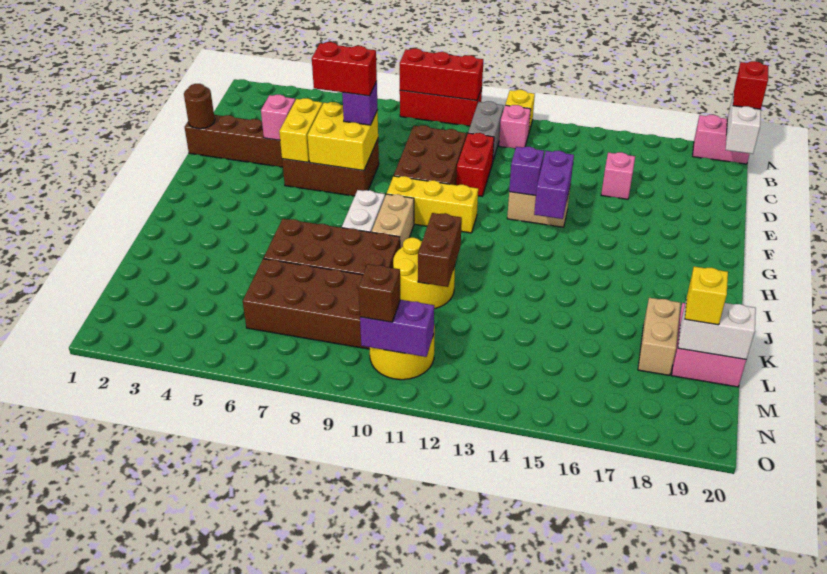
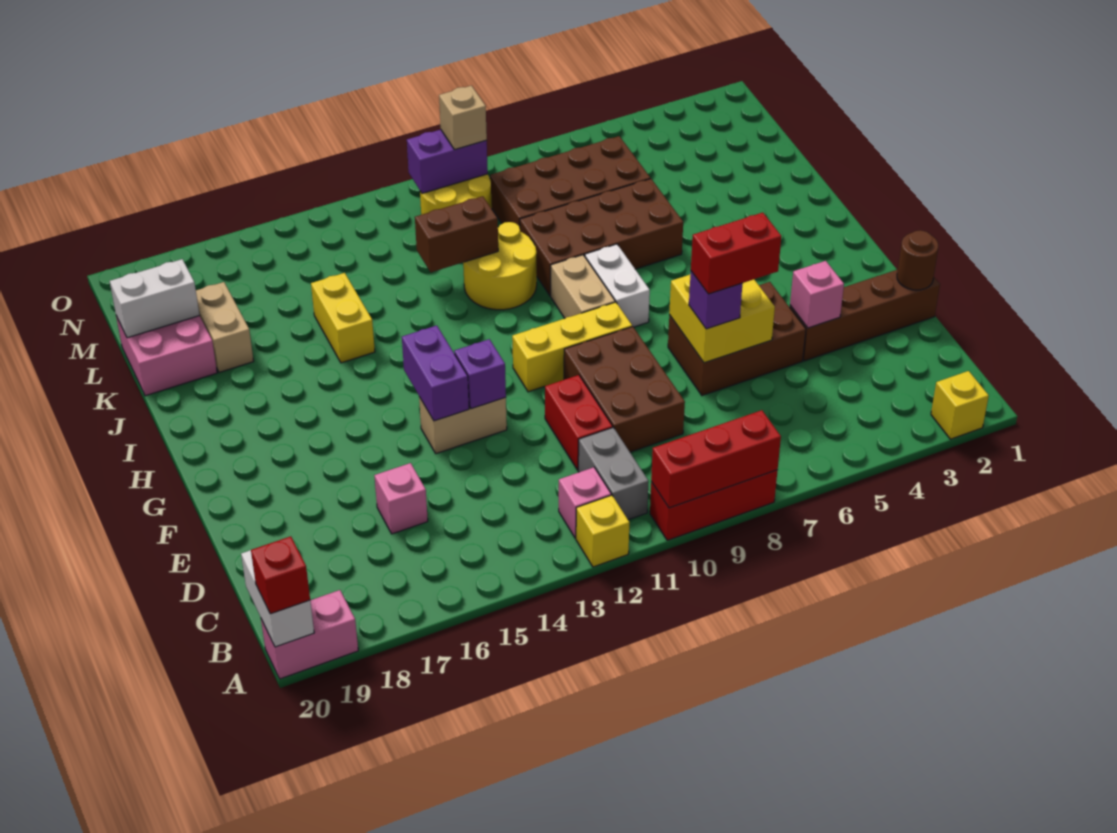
yellow brick E5:F5 level 2 -> yellow brick J15:K15 level 1
brown brick J11:K11 level 2 -> brown brick K11:K12 level 2
yellow brick L19 level 3 -> yellow brick A2 level 1
brown brick N10 level 3 -> tan brick N10 level 3

